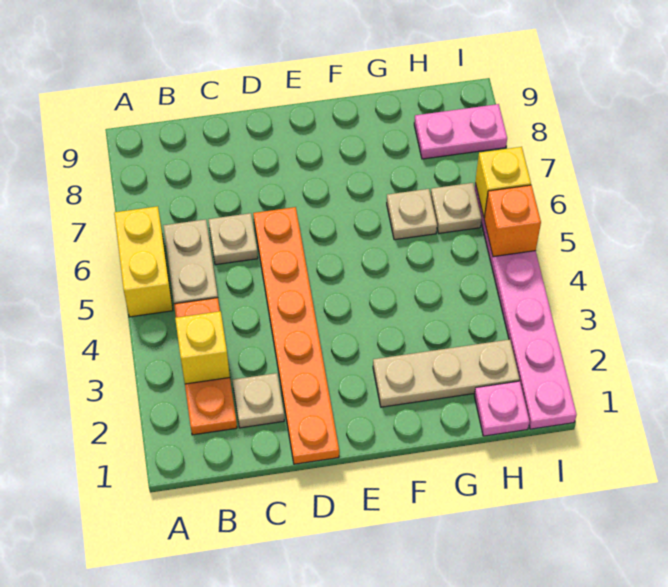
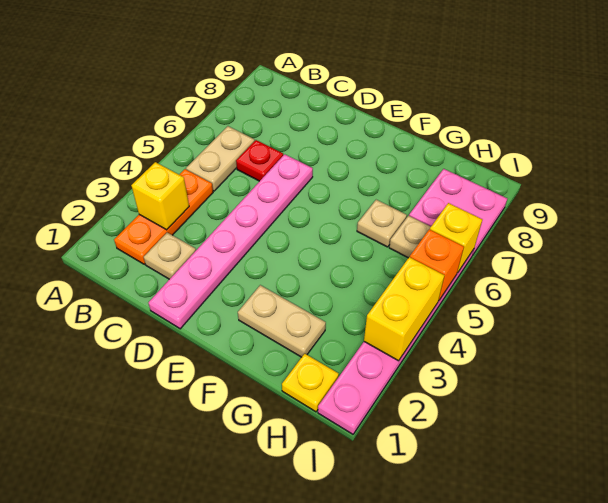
yellow brick A5:A6 level 1 -> yellow brick I3:I4 level 2
tan plate C6 level 1 -> red plate C6 level 1
orange plate D1:D6 level 1 -> pink plate D1:D6 level 1
tan plate F2:H2 level 1 -> tan plate F2:G2 level 1
pink plate H1 level 1 -> yellow plate H1 level 1
pink plate H8:I8 level 1 -> pink plate H7:I8 level 1

